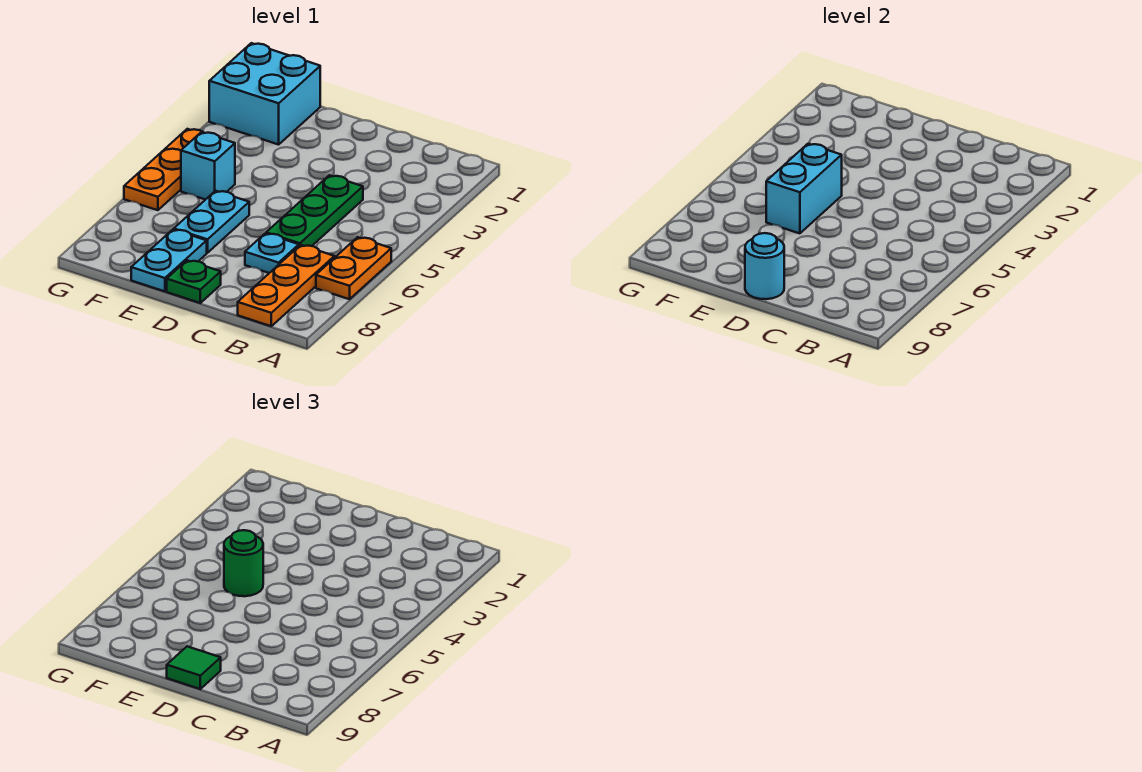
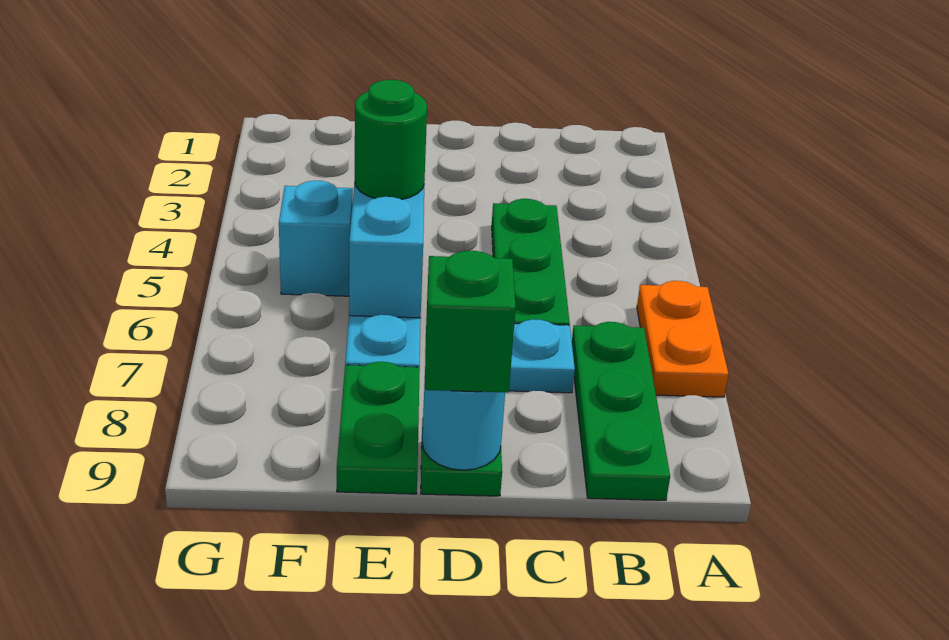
orange plate B7:B9 level 1 -> green plate B7:B9 level 1
green tile D9 level 3 -> green brick D9 level 3
cyan plate E8:E9 level 1 -> green plate E8:E9 level 1
cyan brick F1:G2 level 1 -> none
orange plate G4:G6 level 1 -> none

